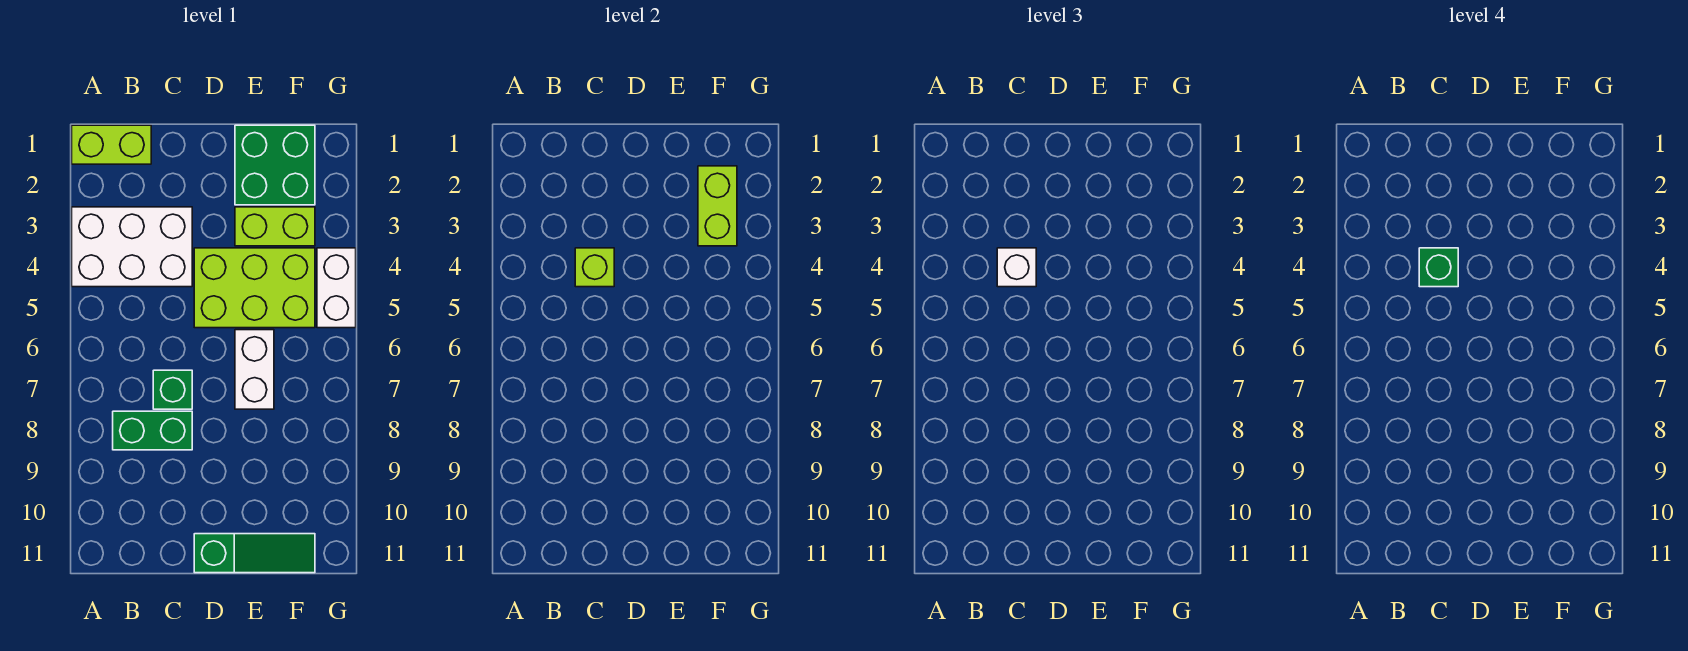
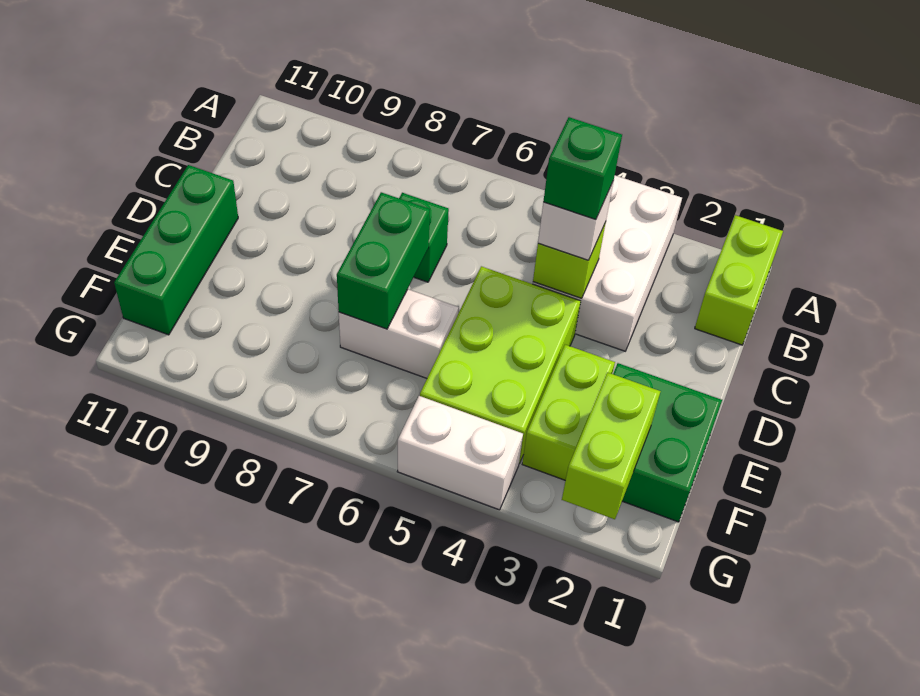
green brick B8:C8 level 1 -> green brick D7:E7 level 2
green slope D11:F11 level 1 top D -> green brick D11:F11 level 1
lime brick F2:F3 level 2 -> lime brick F2:G2 level 2

